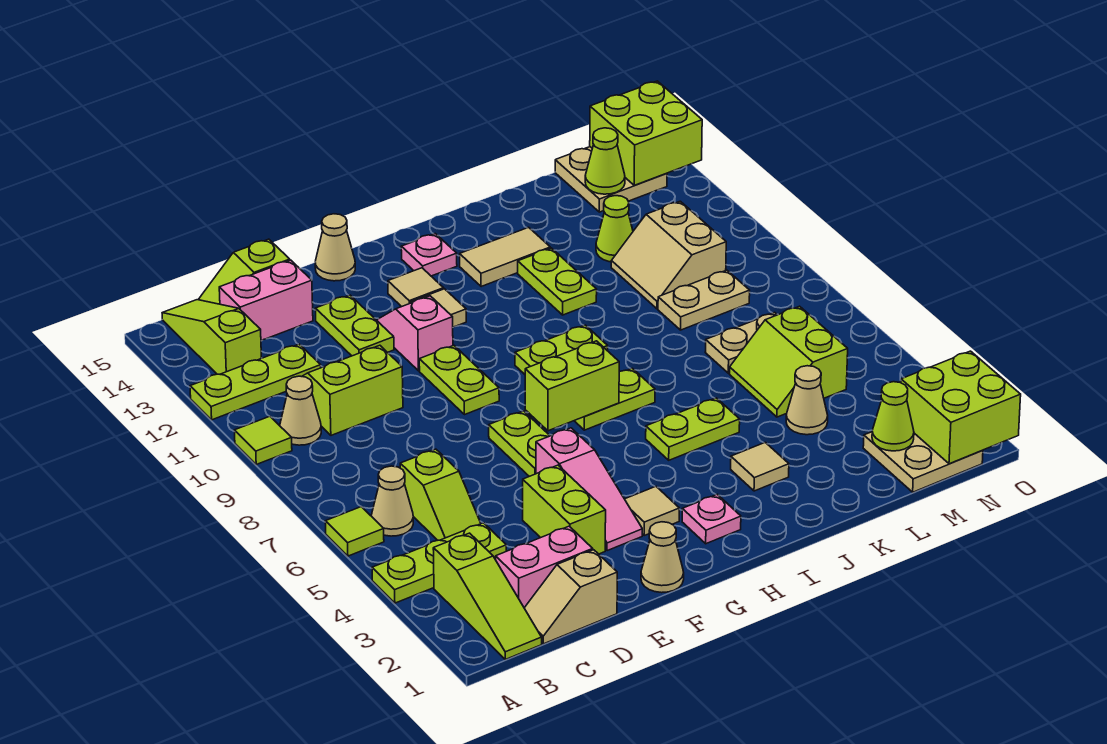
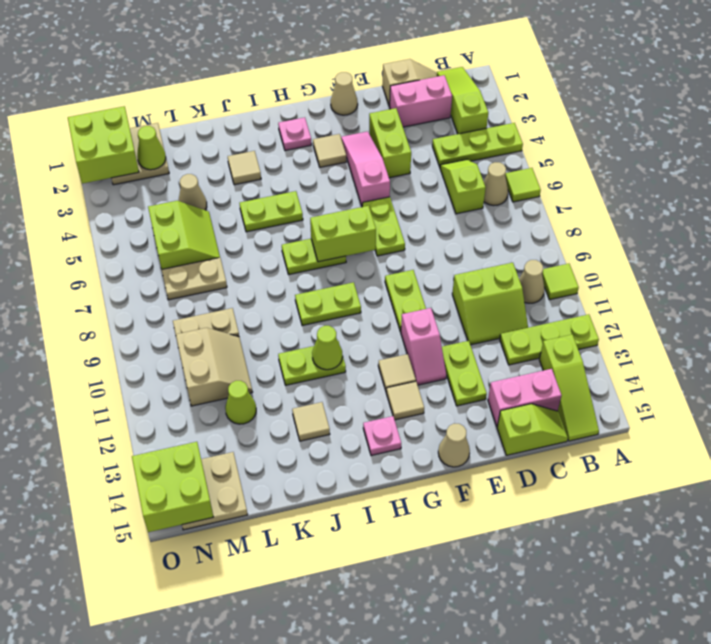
tan tile I13:J13 level 1 -> tan tile J13 level 1
lime plate J11:J12 level 1 -> lime plate I11:J11 level 1
lime cone M14 level 2 -> lime cone I11 level 2

